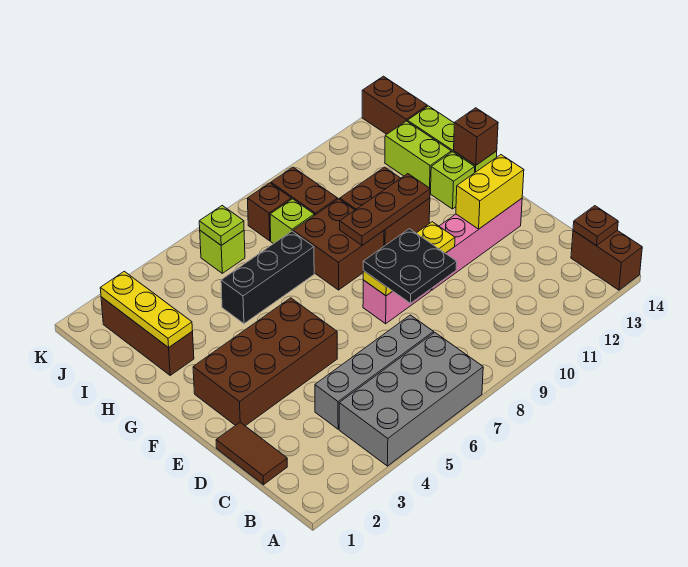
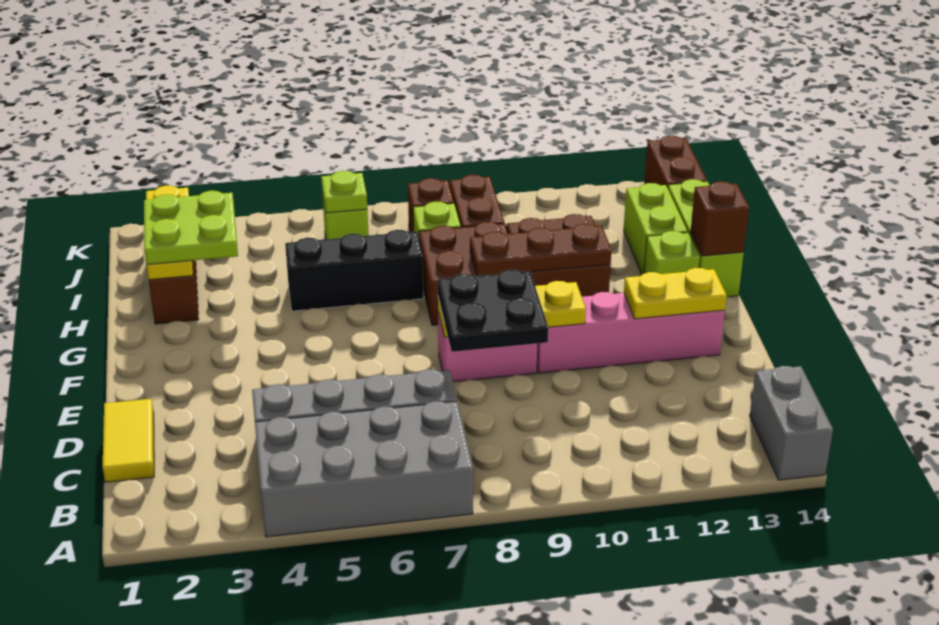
brown brick A14:B14 level 1 -> grey brick A14:B14 level 1
brown plate B14 level 2 -> none
brown tile C1:D1 level 1 -> yellow tile C1:D1 level 1
brown brick E2:F5 level 1 -> none
yellow brick E12:E13 level 2 -> yellow plate E12:E13 level 2
none -> lime plate H2:I3 level 3

